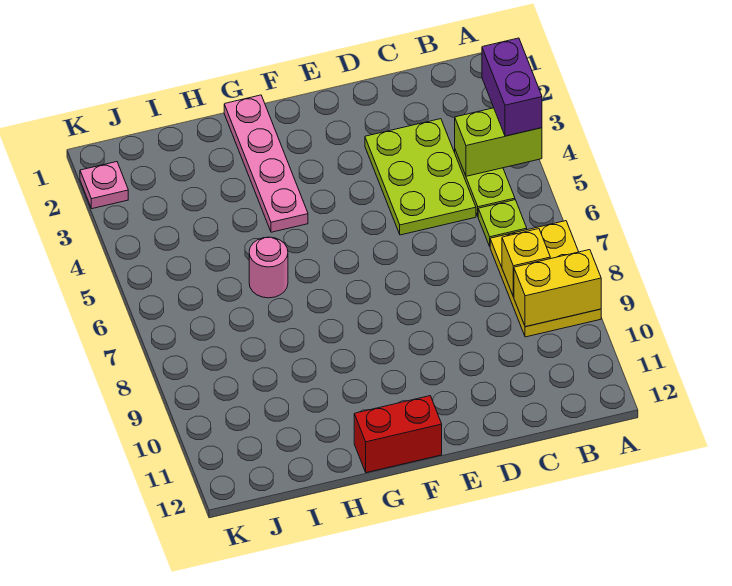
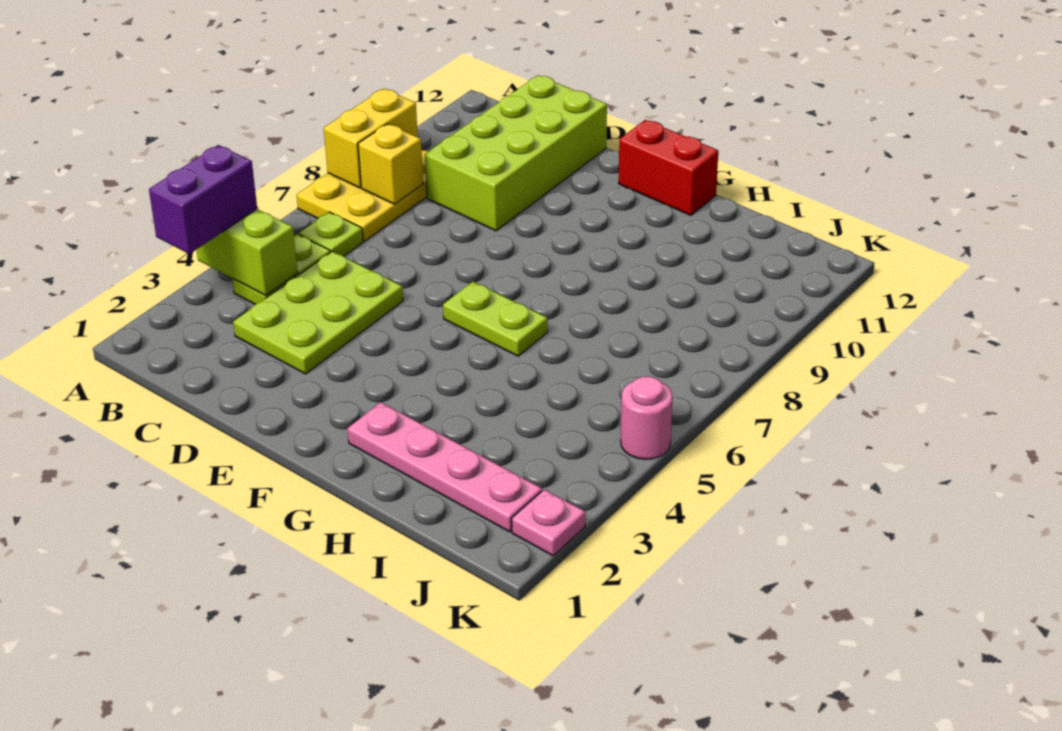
yellow brick A9:B9 level 2 -> yellow brick A8:A9 level 2
none -> lime brick C9:D12 level 1
none -> lime plate F6:G6 level 1
pink plate G1:G4 level 1 -> pink plate G2:J2 level 1
pink round brick H6 level 1 -> pink round brick K5 level 1

